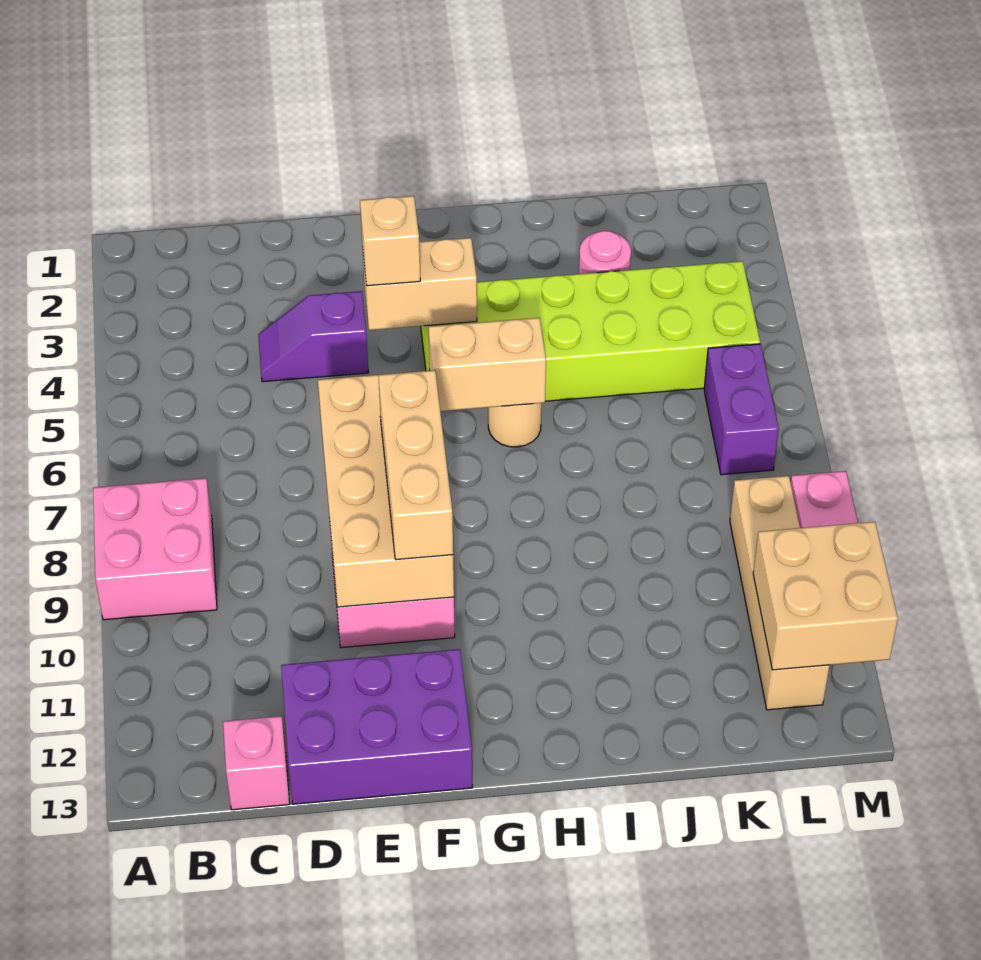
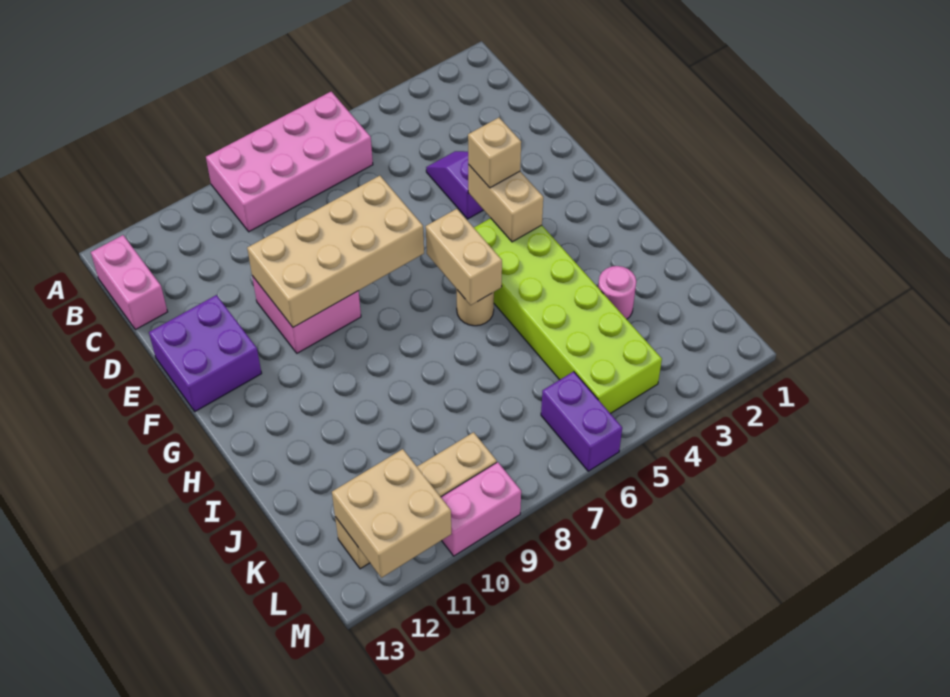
pink brick A8:B9 level 1 -> pink brick A6:B9 level 1
pink brick C13 level 1 -> pink brick B13:C13 level 1
purple brick D12:F13 level 1 -> purple brick E12:F13 level 1
tan brick F8:F10 level 3 -> none
purple brick L6:L7 level 1 -> purple brick L6:M6 level 1

